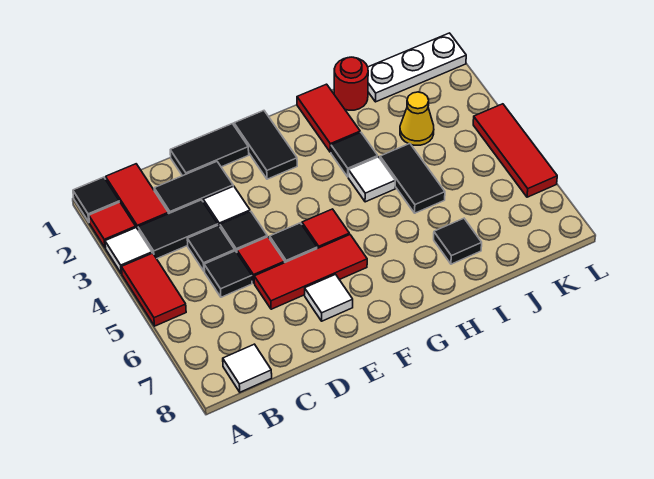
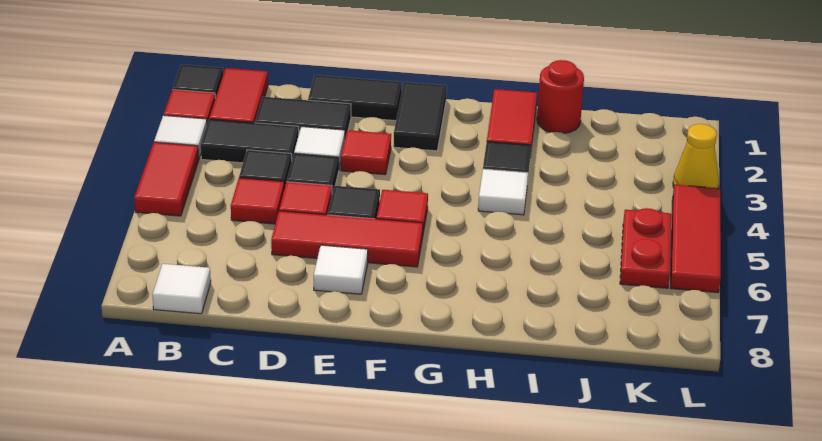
black tile C5 level 1 -> red tile C5 level 1
none -> red tile E3 level 1
black tile I4:I5 level 1 -> none
black tile I7 level 1 -> none
white plate J1:L1 level 1 -> none
yellow cone J3 level 1 -> yellow cone L3 level 1
none -> red plate K5:K6 level 1

